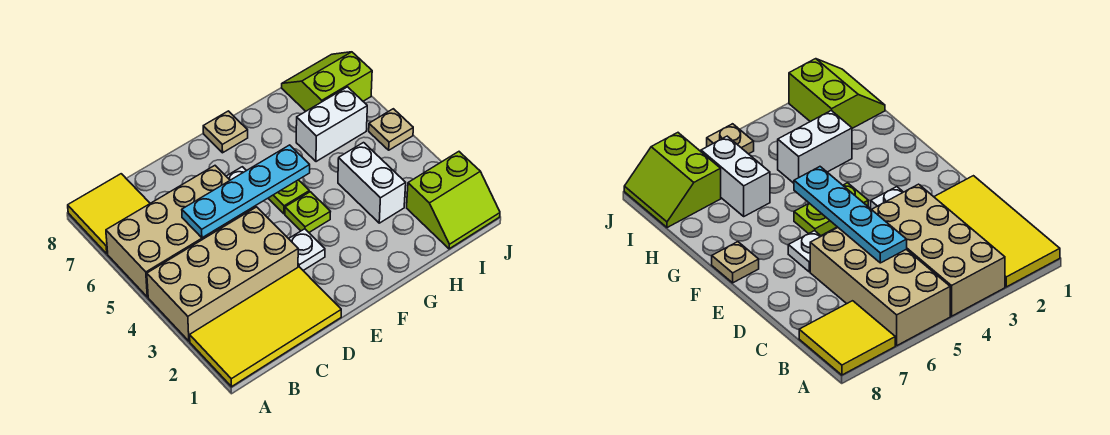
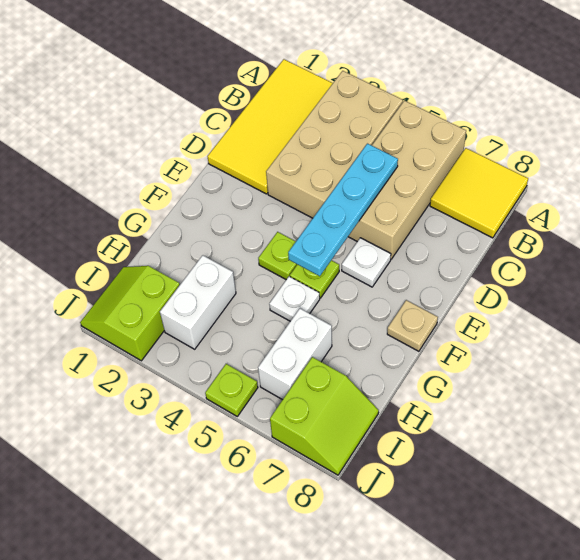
white plate E3 level 1 -> white plate G5 level 1
white brick H3:H4 level 1 -> white brick H3:I3 level 1
tan plate J5 level 1 -> lime plate J5 level 1

